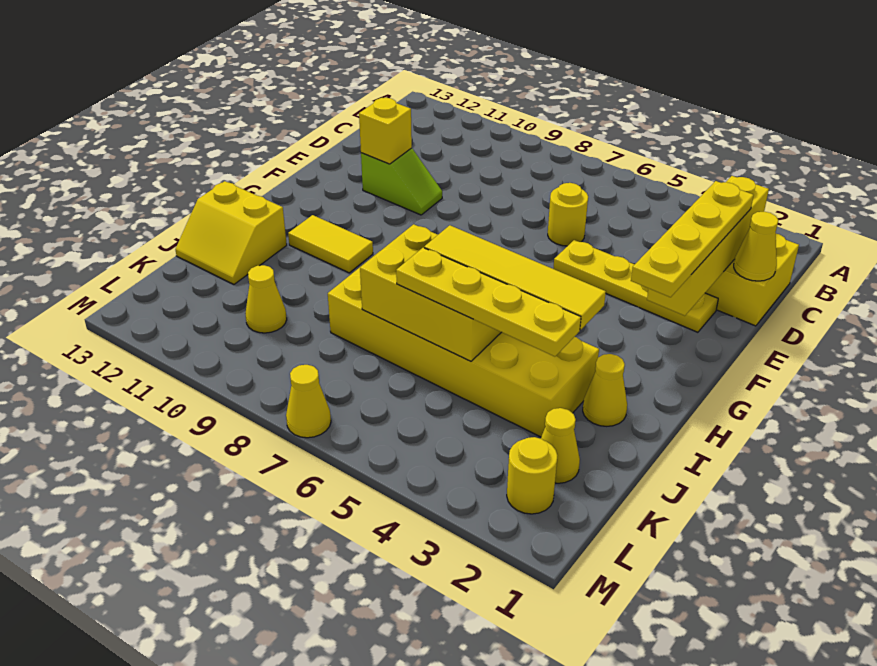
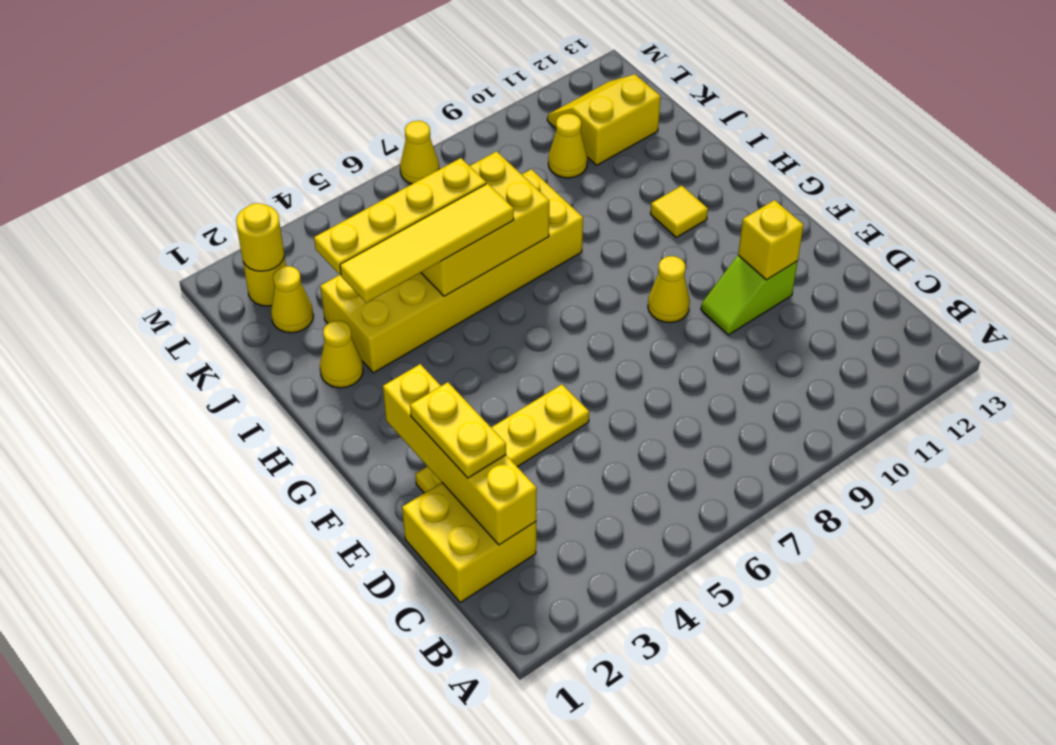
yellow cone D1 level 2 -> yellow cone F9 level 1
yellow plate D2:G2 level 3 -> yellow plate D2:E2 level 3
yellow round brick D6 level 1 -> yellow round brick L2 level 2
yellow tile H10:H11 level 1 -> yellow tile H11 level 1
yellow slope I12:J13 level 1 top I -> yellow slope K11:L12 level 1 top K

